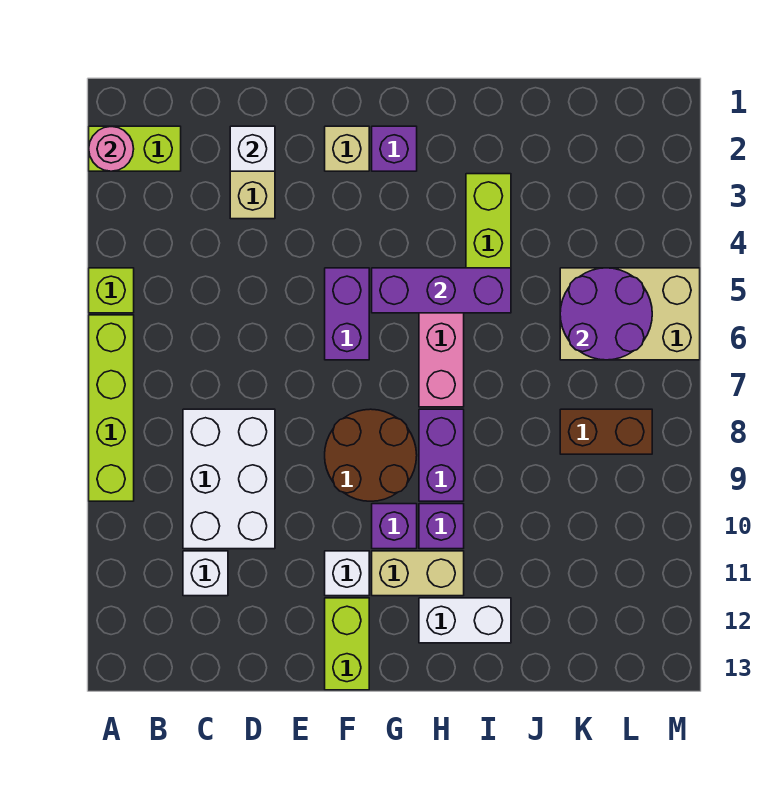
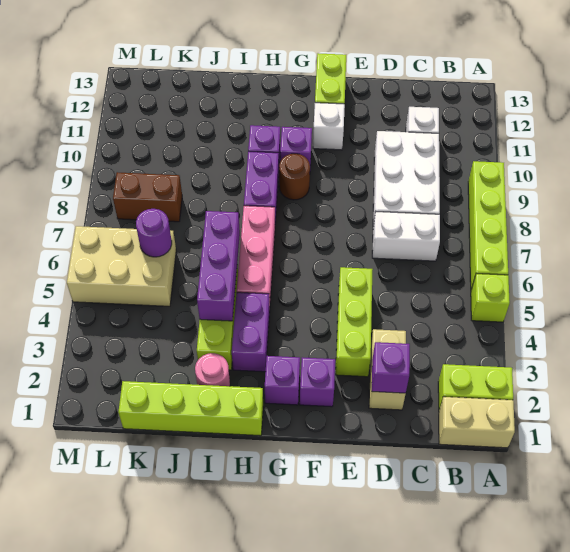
pink round brick A2 level 2 -> pink round brick I2 level 1
white brick D2 level 2 -> purple brick D2 level 2
none -> lime brick E3:E5 level 1
tan brick F2 level 1 -> purple brick F2 level 1
purple brick F5:F6 level 1 -> purple brick H3:H4 level 1
brown round brick F8:G9 level 1 -> brown round brick G9 level 1
purple brick G5:I5 level 2 -> purple brick I4:I6 level 2
tan brick G11:H11 level 1 -> tan brick A1:B1 level 1
none -> lime brick H1:K1 level 1
white brick H12:I12 level 1 -> white brick C7:D7 level 1
purple round brick K5:L6 level 2 -> purple round brick K6 level 2

